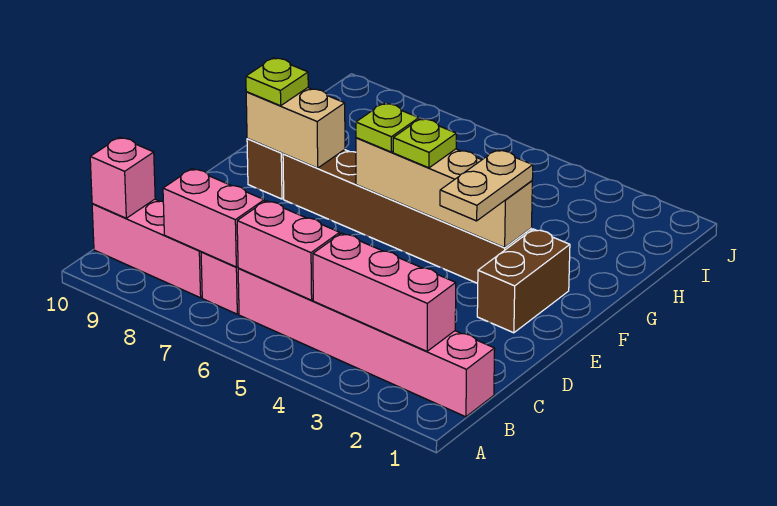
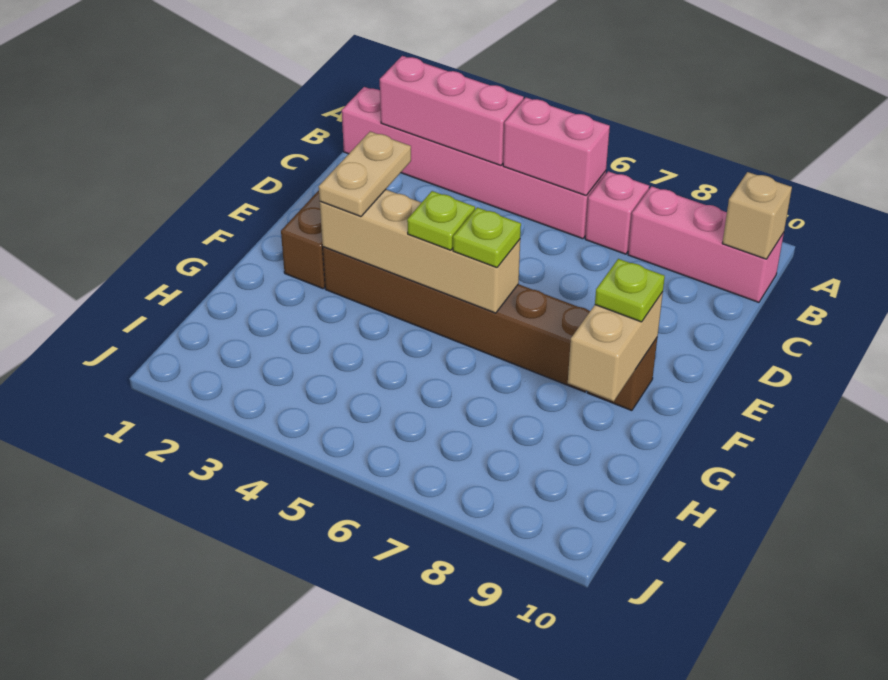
pink brick B7:B8 level 2 -> none
pink brick B10 level 2 -> tan brick B10 level 2
tan brick F8:F9 level 2 -> tan brick F9:G9 level 2

